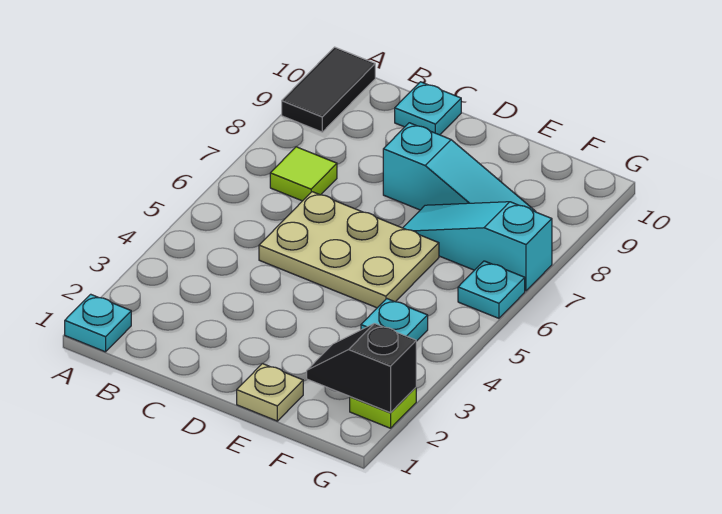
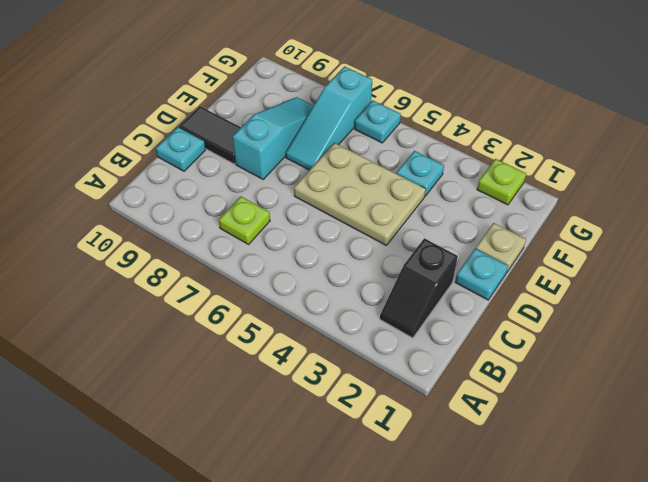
cyan plate A1 level 1 -> cyan plate D1 level 1
black tile A9:A10 level 1 -> black tile D9:D10 level 1
lime tile B7 level 1 -> lime plate B7 level 1
tan plate C5:E6 level 1 -> tan plate D4:E6 level 1
black slope F2:G2 level 2 top G -> black slope B2:C2 level 1 top C

